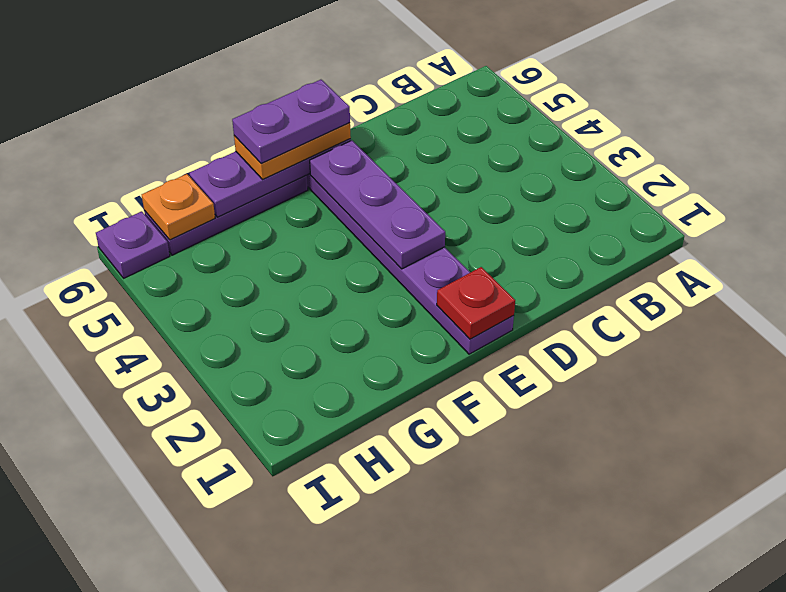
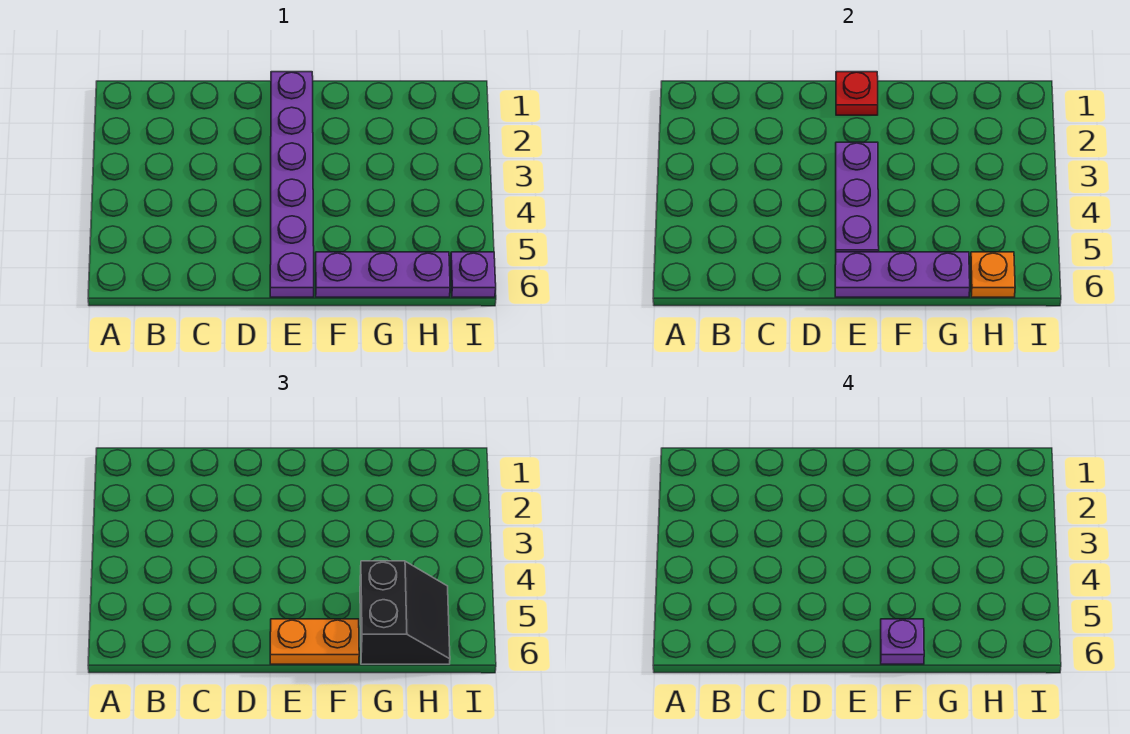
purple plate E6:F6 level 4 -> purple plate F6 level 4
none -> black slope G5:H6 level 3 top G

